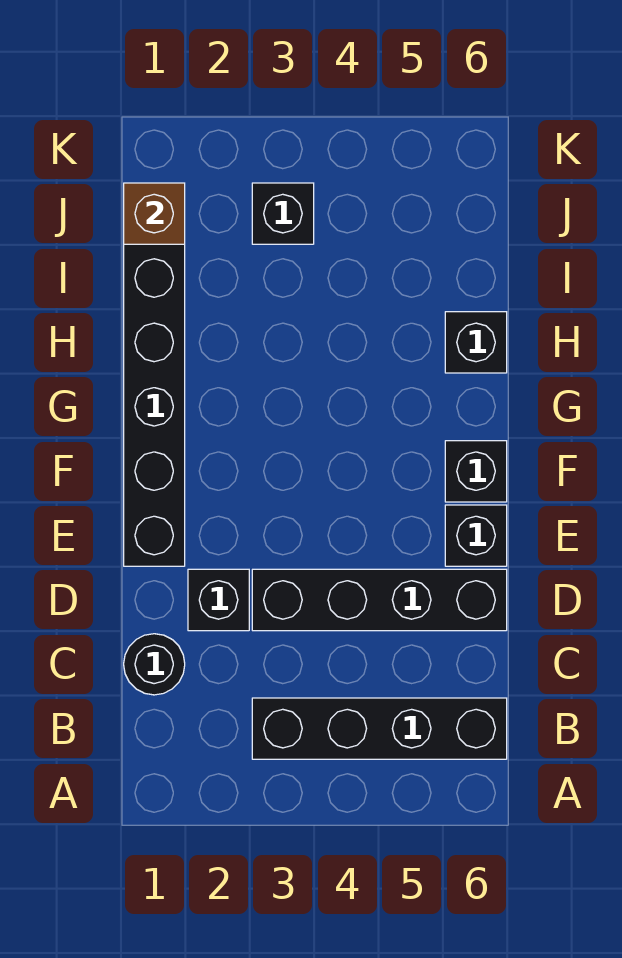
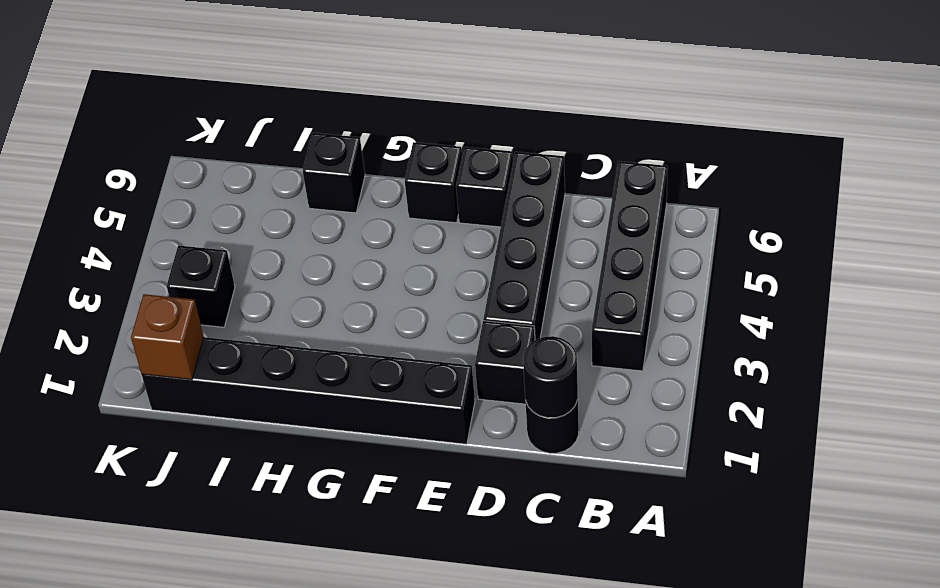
none -> black round brick C1 level 2

